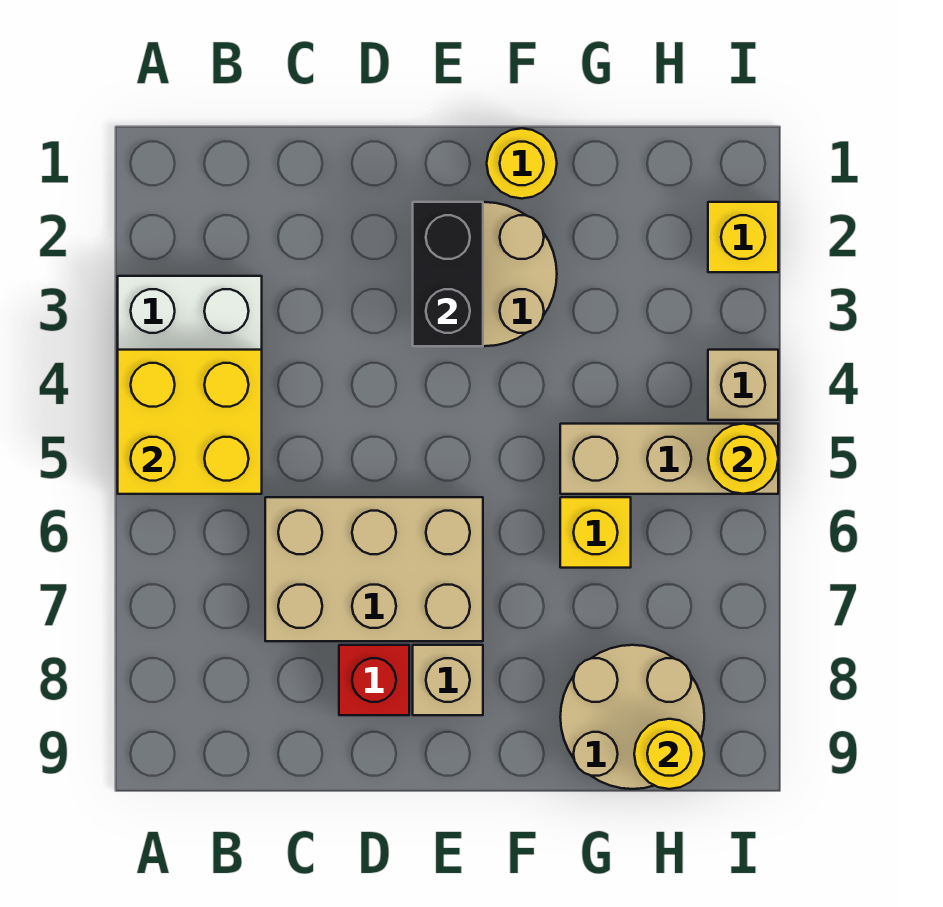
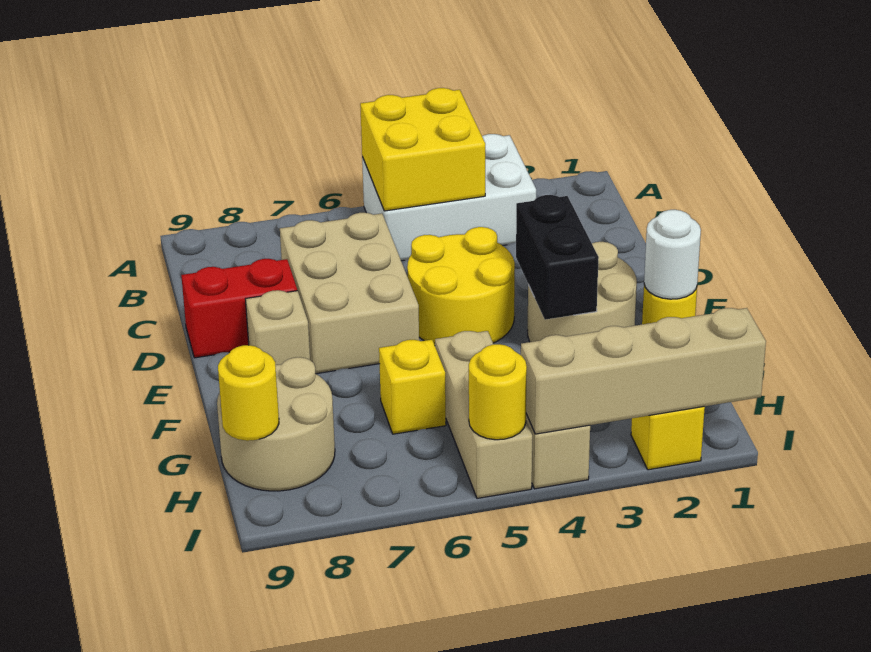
none -> yellow round brick D4:E5 level 1
red brick D8 level 1 -> red brick D8:D9 level 1
black brick E2:E3 level 2 -> black brick E3:F3 level 2
none -> white round brick F1 level 2
none -> tan brick I1:I4 level 2

